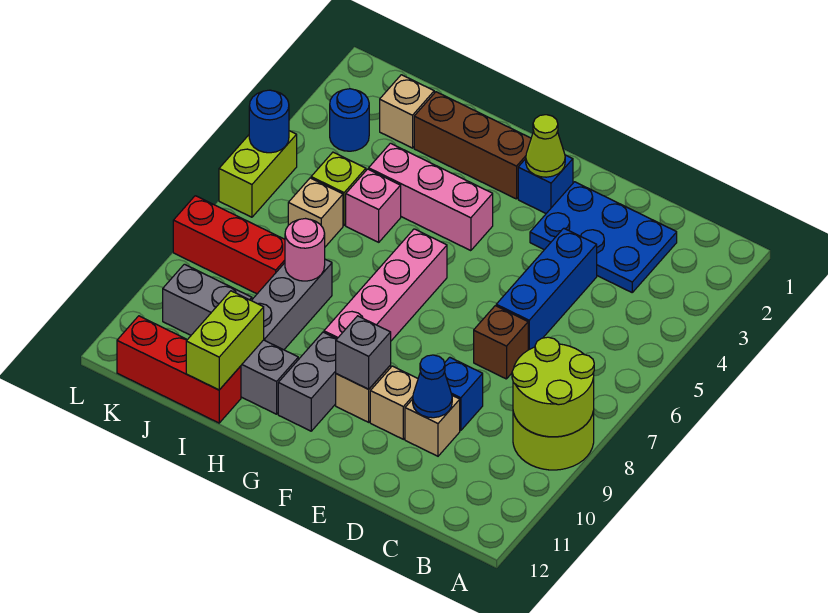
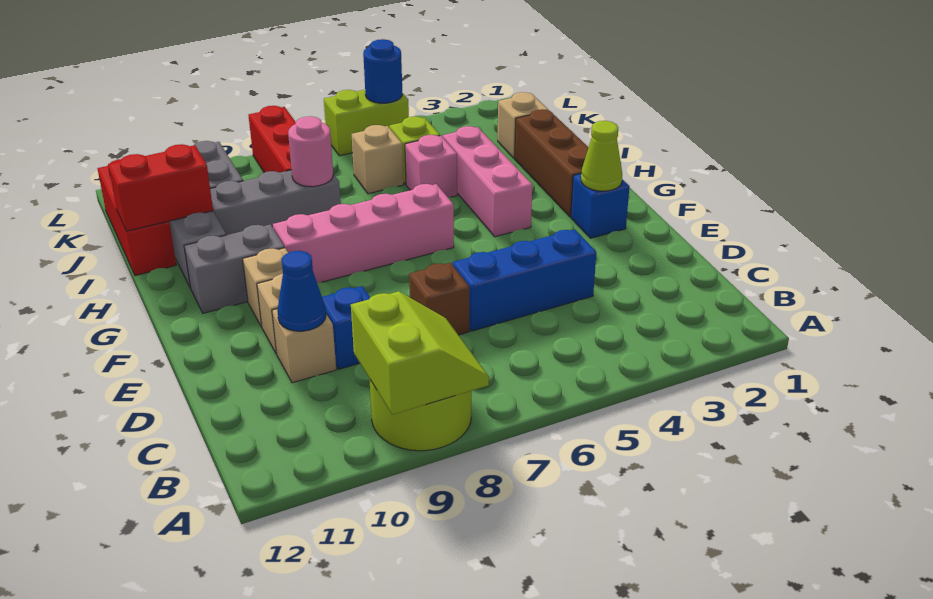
lime round brick A8:B9 level 2 -> lime slope A8:B9 level 2 top 9
blue plate C2:E3 level 1 -> none
grey brick F10 level 2 -> none
lime brick I11:I12 level 2 -> red brick I11:I12 level 2
blue round brick K3 level 1 -> none

